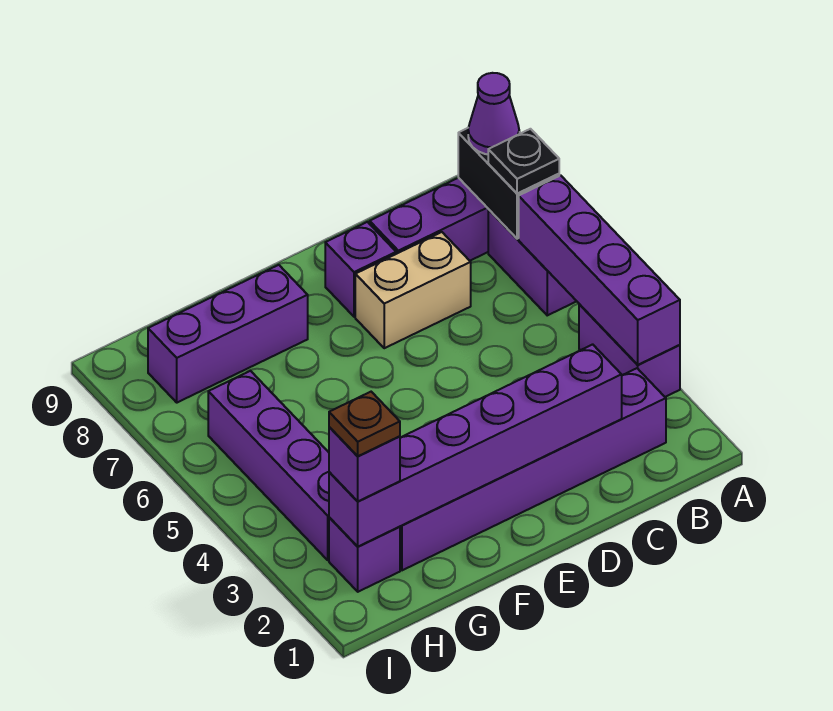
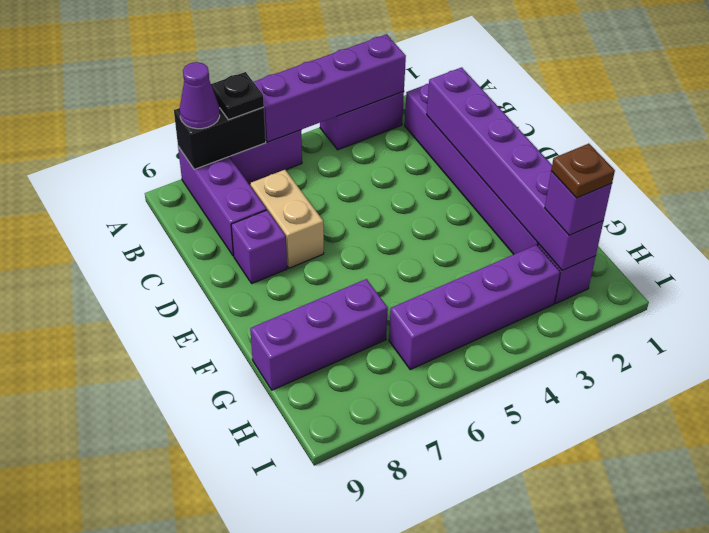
purple brick F8:H8 level 1 -> purple brick G7:G9 level 1

